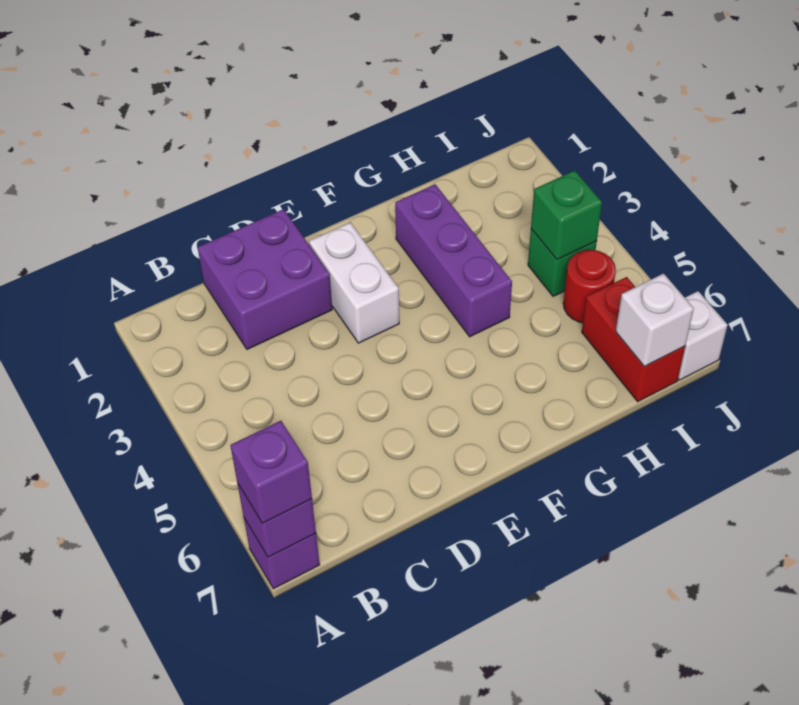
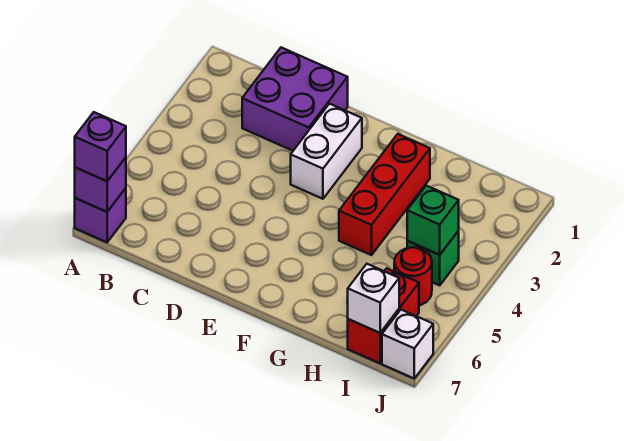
purple brick G2:G4 level 1 -> red brick G2:G4 level 1

